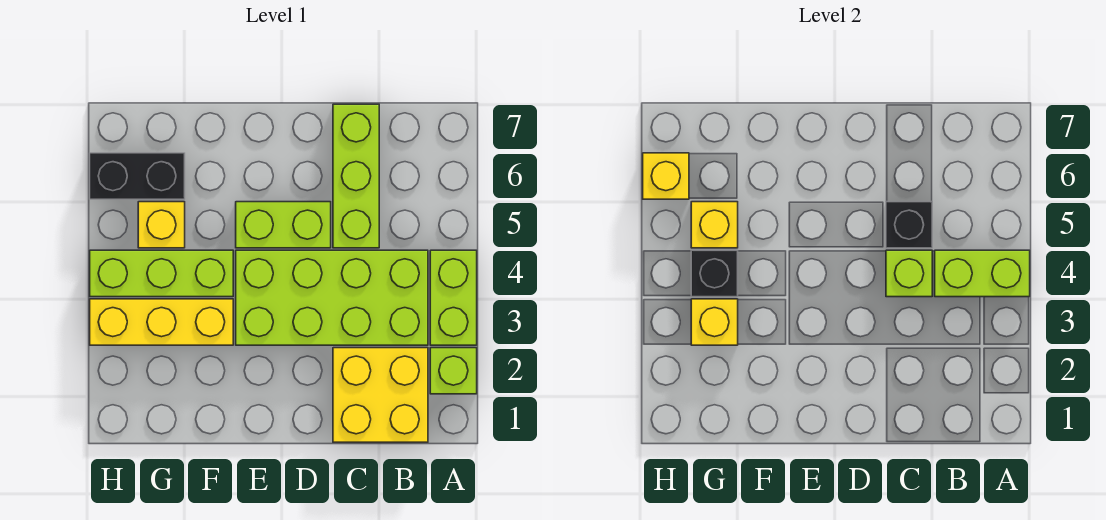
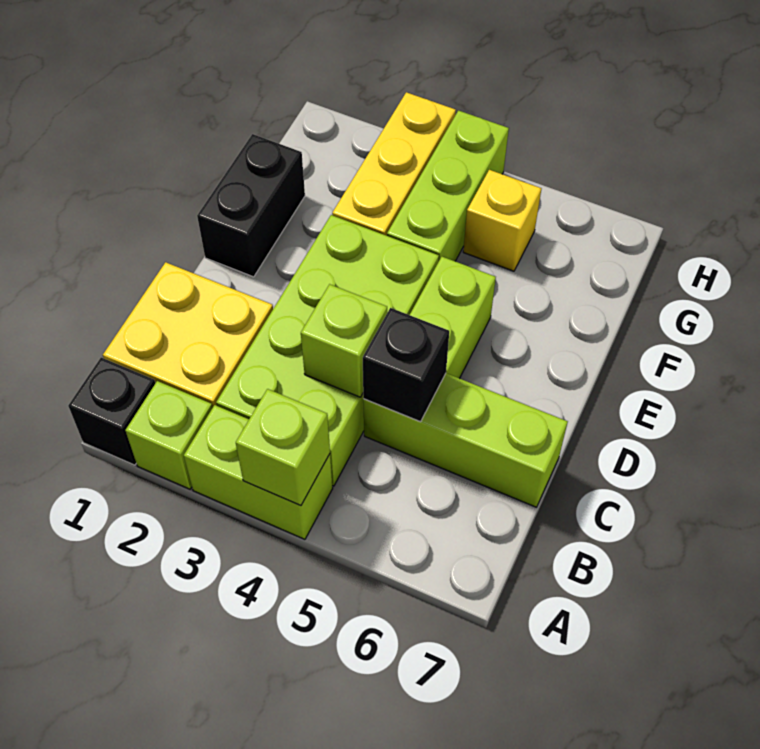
lime brick A4:B4 level 2 -> lime brick A4 level 2
yellow brick G3 level 2 -> none
black brick G4 level 2 -> black brick A1 level 1
yellow brick G5 level 2 -> none
black brick G6:H6 level 1 -> black brick E1:F1 level 1
yellow brick H6 level 2 -> none

